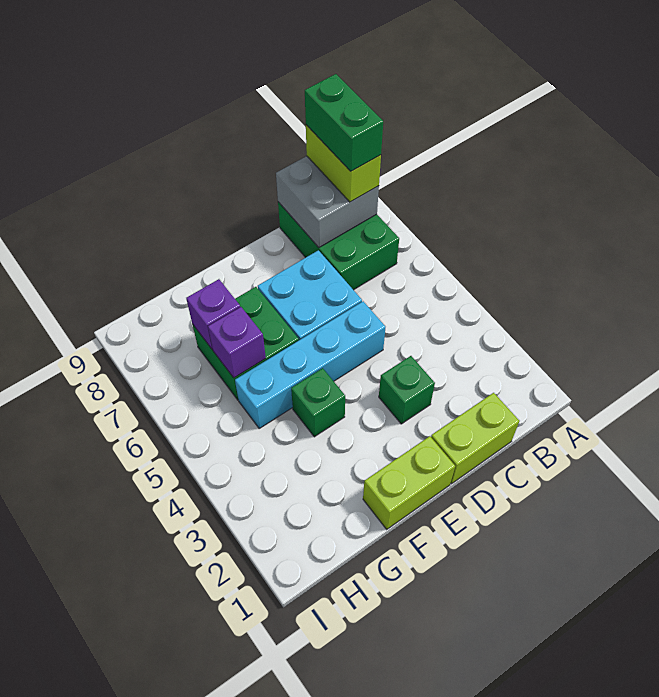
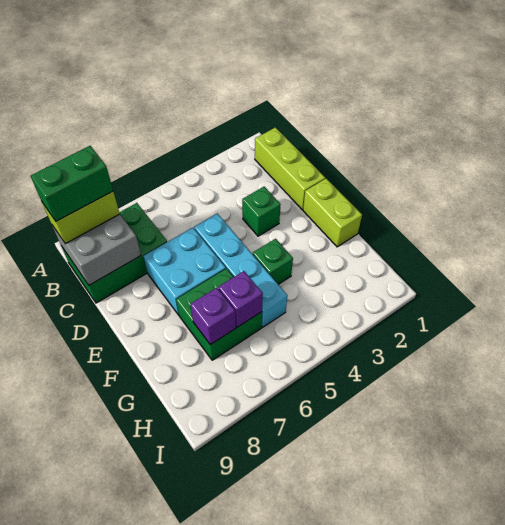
lime brick C1:D1 level 1 -> lime brick B1:D1 level 1

